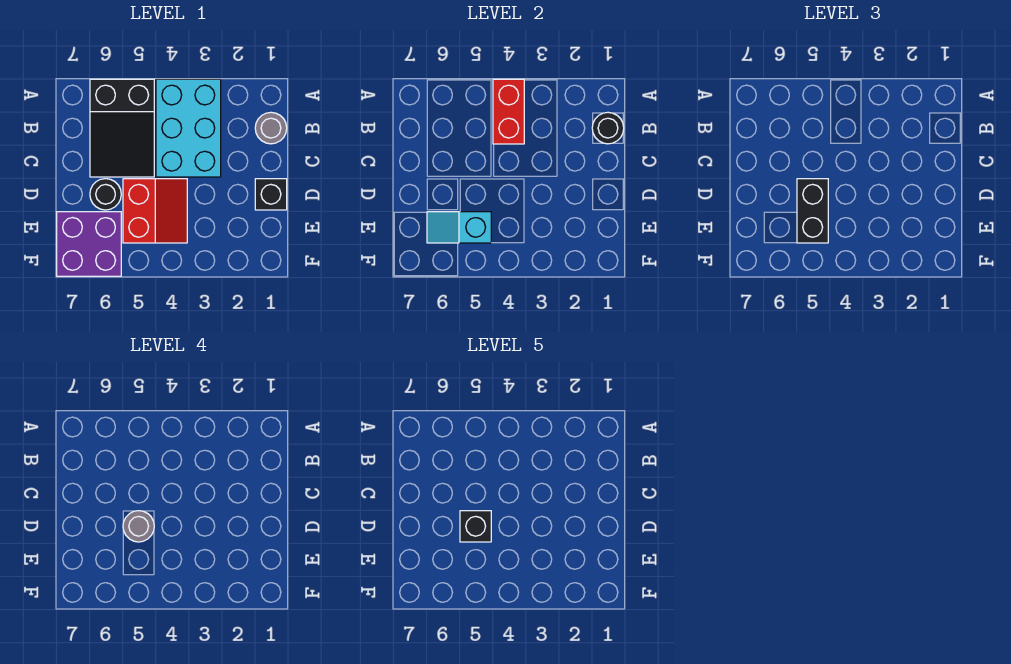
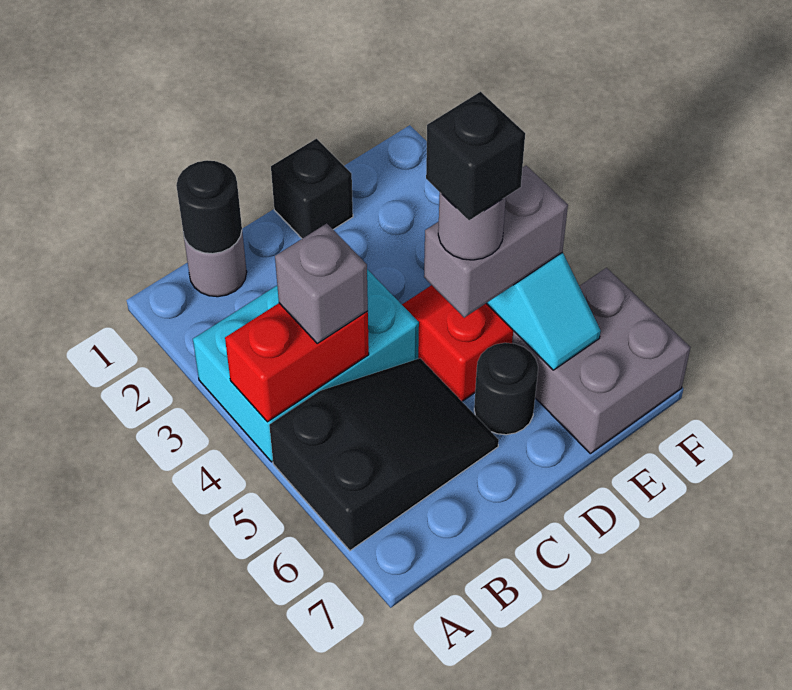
none -> grey brick B4 level 3
black brick D5:E5 level 3 -> grey brick D5:E5 level 3
purple brick E6:F7 level 1 -> grey brick E6:F7 level 1

